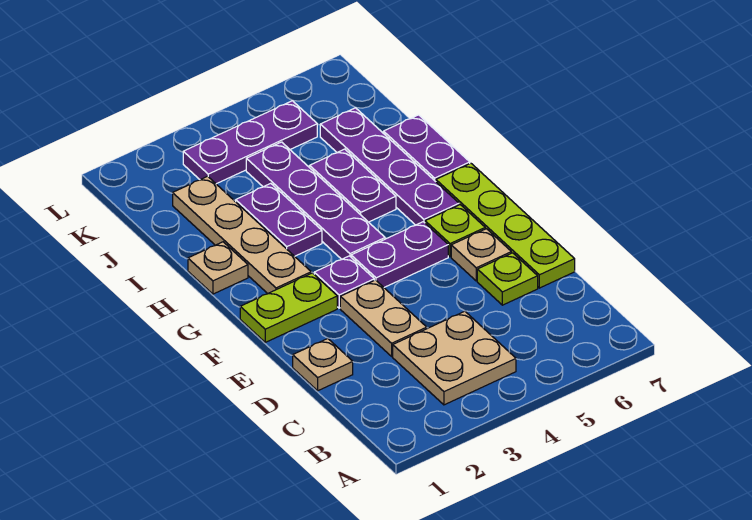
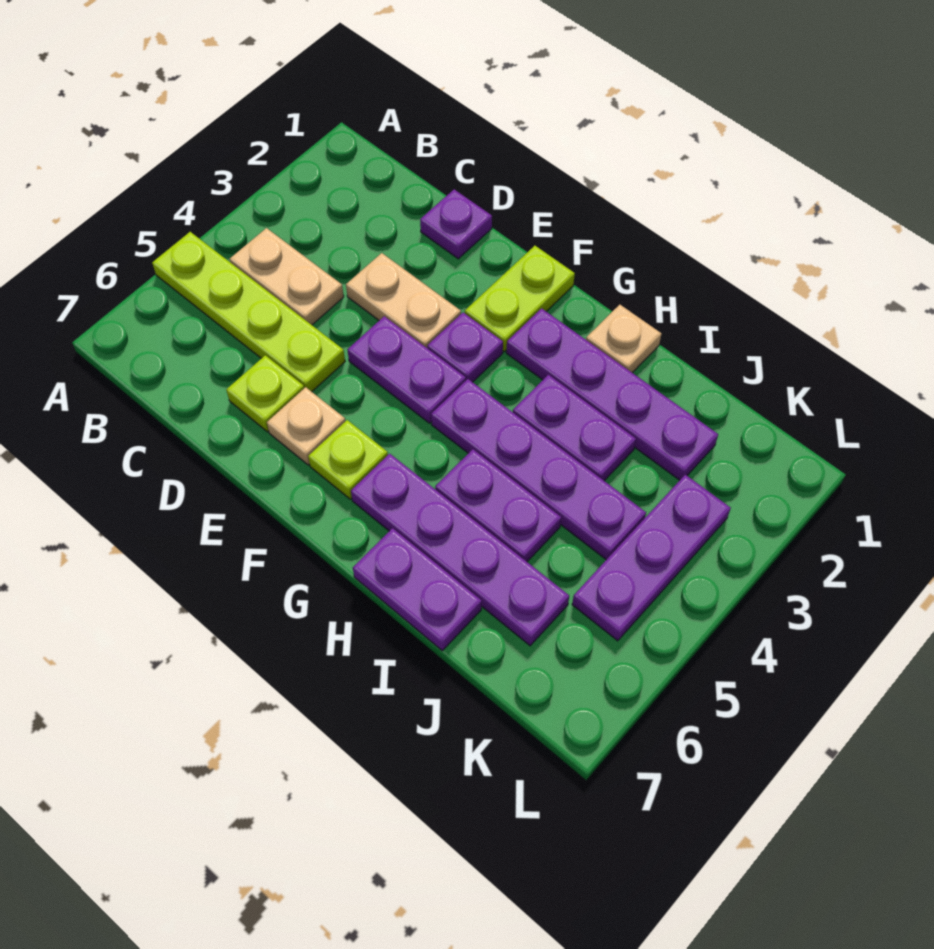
tan plate B3:C4 level 1 -> tan plate B4:C4 level 1
tan plate D1 level 1 -> purple plate D1 level 1
lime plate D7:G7 level 1 -> lime plate A5:D5 level 1
purple plate F4:F5 level 1 -> purple plate E4:F4 level 1
tan plate G2:J2 level 1 -> purple plate G2:J2 level 1

